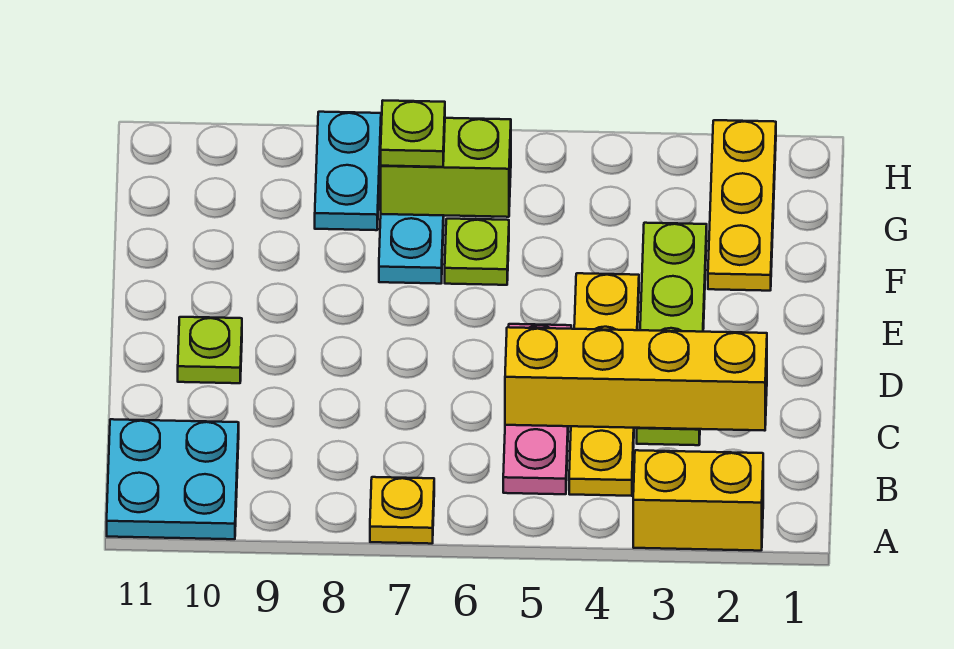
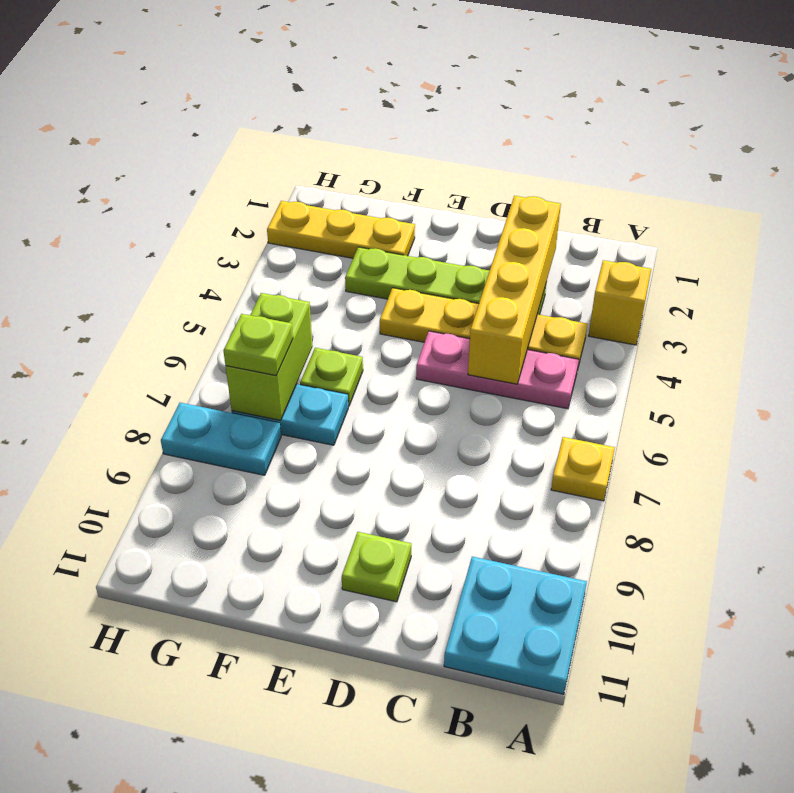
yellow brick A2:A3 level 1 -> yellow brick A3 level 1

